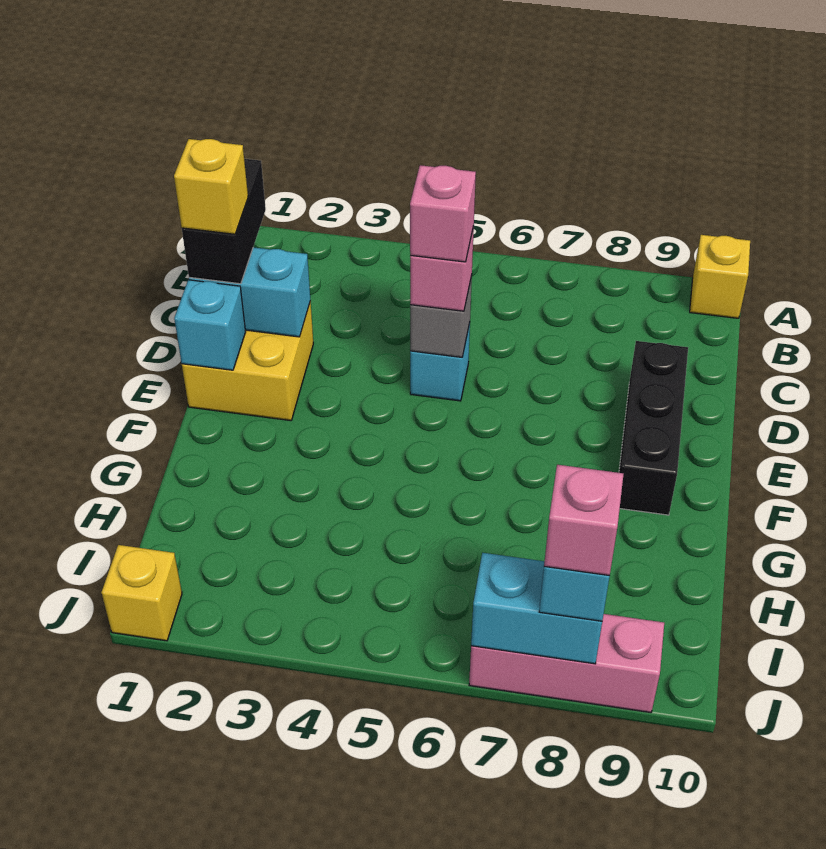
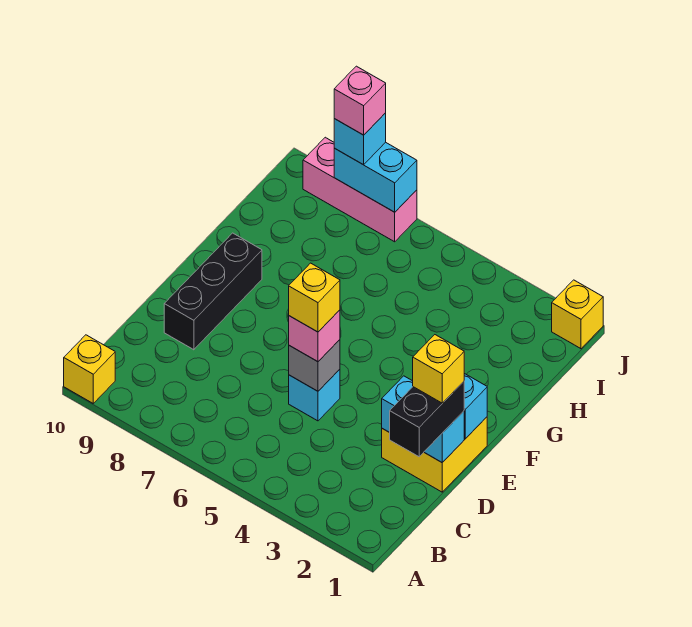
pink brick D5 level 4 -> yellow brick D5 level 4

